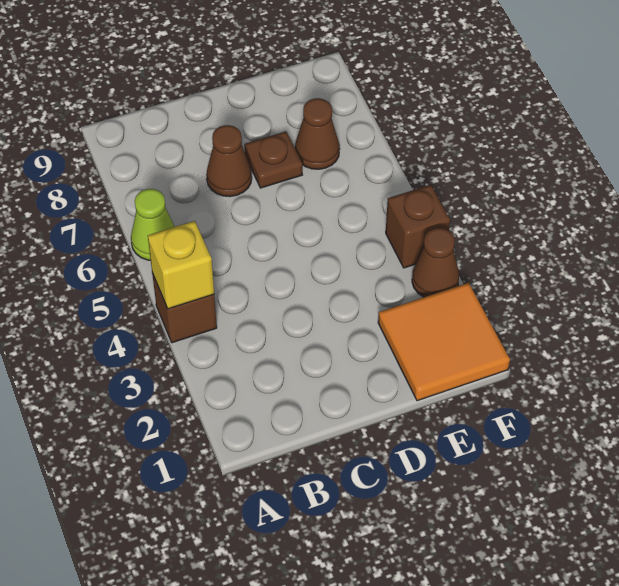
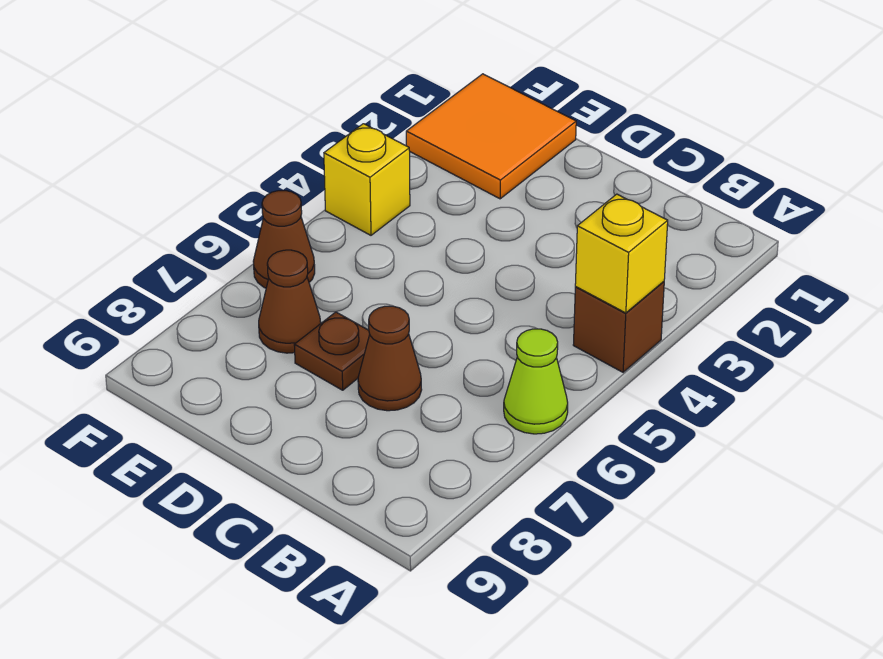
brown cone F3 level 1 -> brown cone F6 level 1
brown brick F4 level 1 -> yellow brick F4 level 1

